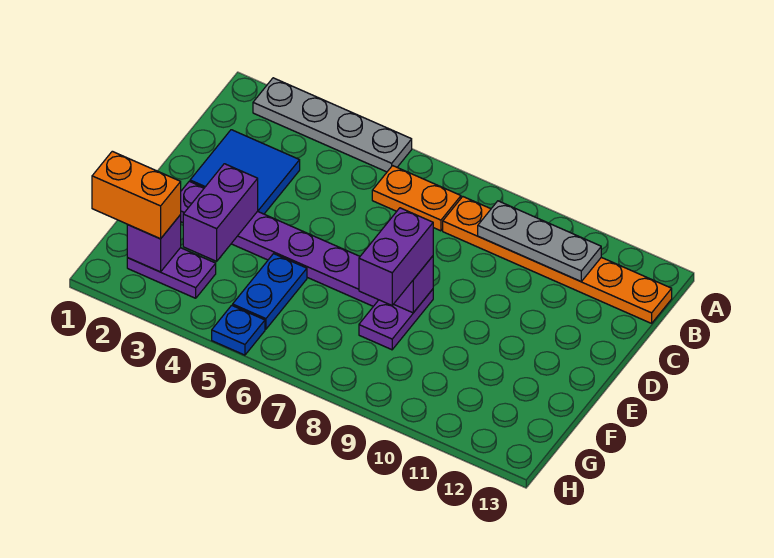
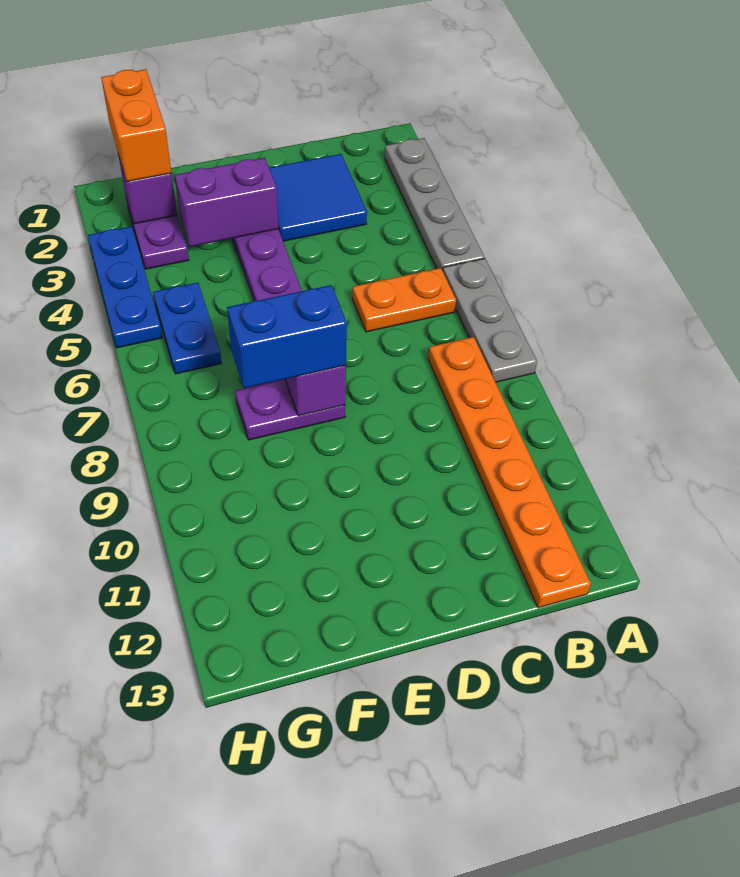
orange plate B6:B7 level 1 -> orange plate B6:C6 level 1
grey plate B9:B11 level 2 -> grey plate A6:A8 level 1
purple brick E8:F8 level 3 -> blue brick E8:F8 level 3
blue plate F5:G5 level 1 -> blue plate G5:G6 level 1
blue plate H5 level 1 -> blue plate H3:H5 level 1

